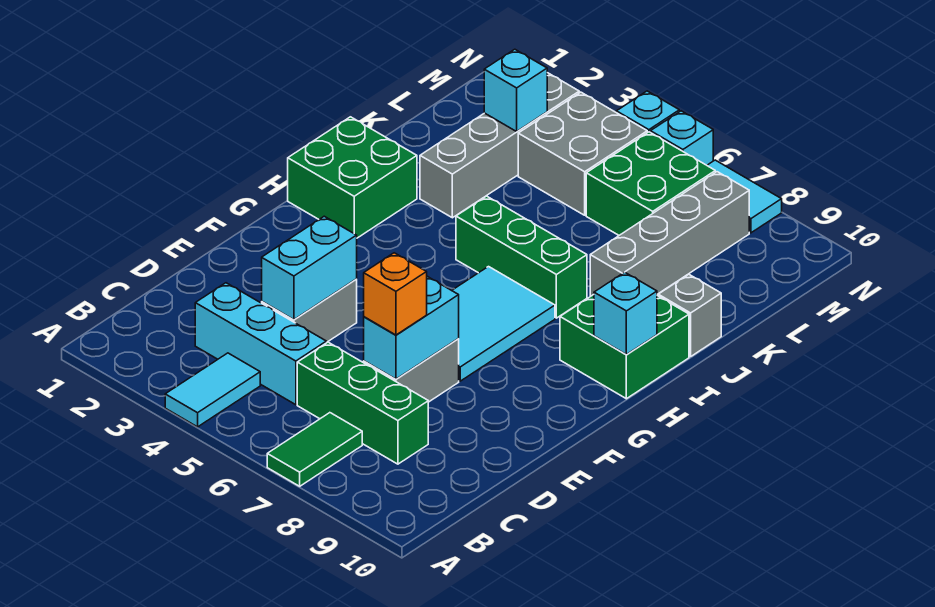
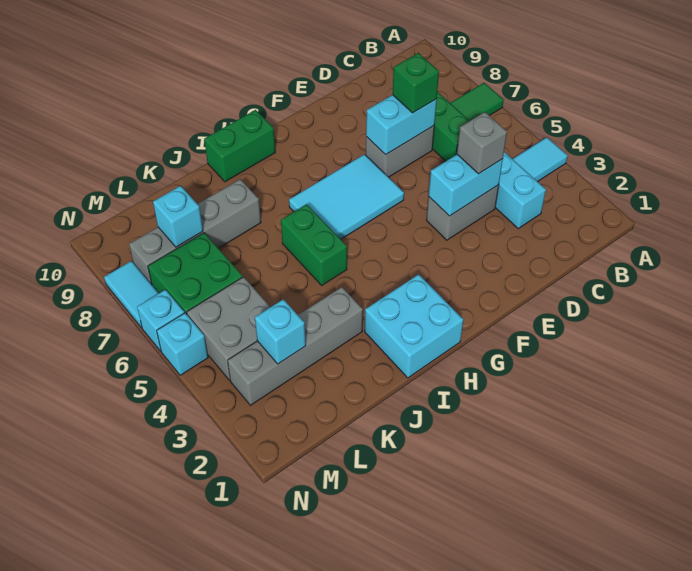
orange brick D7 level 3 -> green brick D7 level 3
green brick H1:I2 level 1 -> cyan brick H1:I2 level 1
green brick H9:I10 level 1 -> green brick H10:I10 level 1
cyan brick H10 level 2 -> cyan brick L8 level 2
green brick I5:I7 level 1 -> green brick I5:I6 level 1
grey brick J10 level 1 -> grey brick D4 level 3

